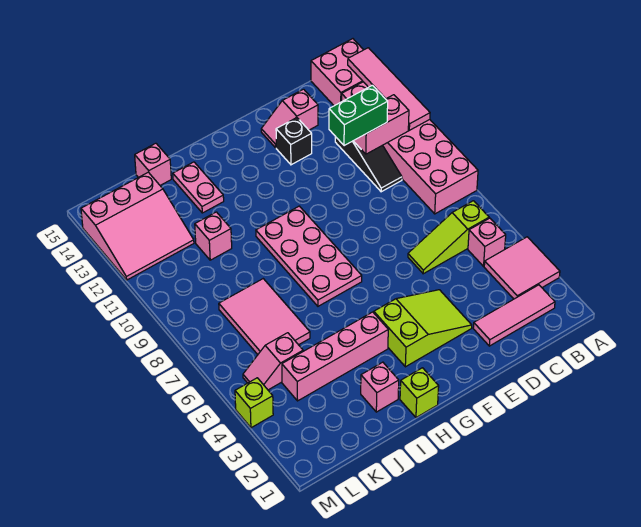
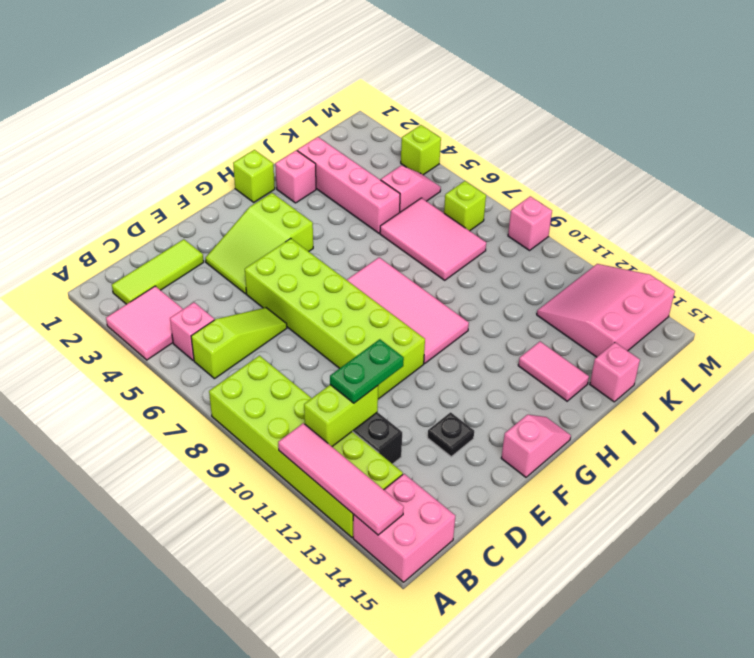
pink brick A8:B13 level 1 -> lime brick A8:B13 level 1
pink tile B2:D2 level 1 -> lime tile B2:D2 level 1
pink brick B11:C11 level 2 -> lime brick B11:C11 level 2
green brick C11:D11 level 3 -> green plate C11:D11 level 3
pink slope D14:E14 level 1 top D -> pink slope F15:G15 level 1 top F
none -> lime brick E5:F10 level 1
black brick E13 level 1 -> black plate E13 level 1
pink plate G7:H10 level 1 -> pink tile G7:H10 level 1
pink brick H4:K4 level 1 -> pink brick J2:J5 level 1
pink plate I13:I14 level 1 -> pink tile I13:I14 level 1
pink brick J11 level 1 -> pink brick M9 level 1
none -> lime brick L7 level 1

